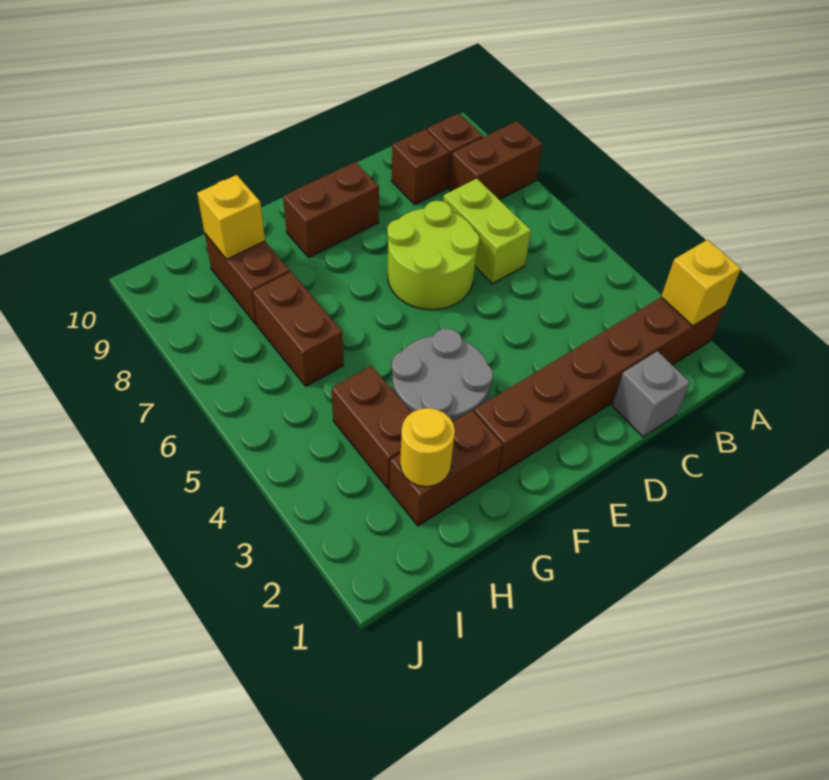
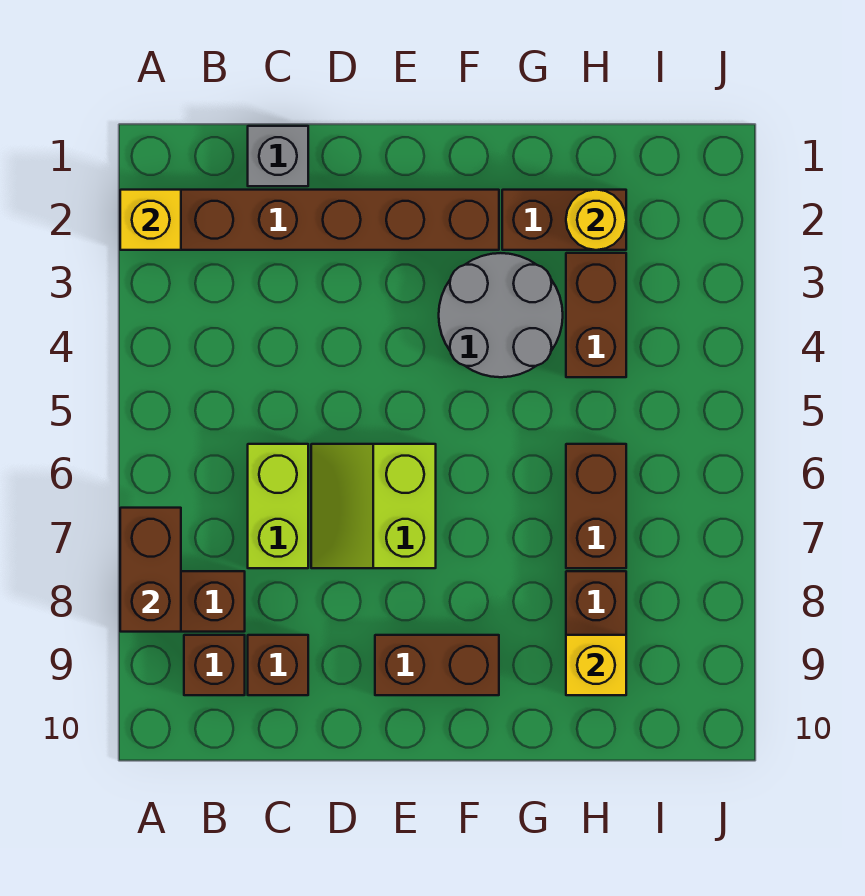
none -> brown brick A7:A8 level 2
lime round brick D6:E7 level 1 -> lime slope D6:E7 level 1 top E

